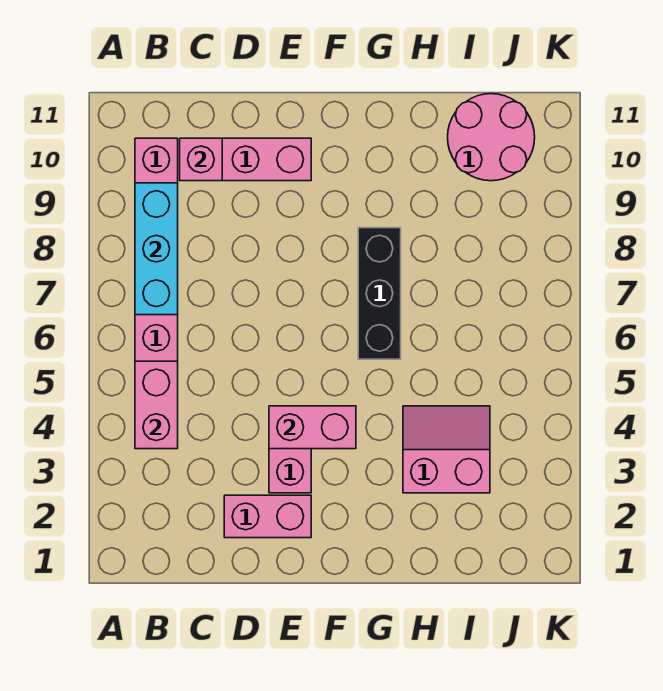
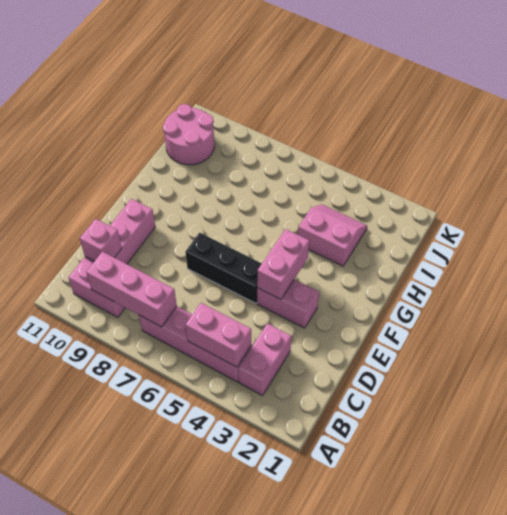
cyan brick B7:B9 level 2 -> pink brick B7:B9 level 2
pink brick D2:E2 level 1 -> pink brick B3:C3 level 1
black brick G6:G8 level 1 -> black brick E5:E7 level 1
pink slope H3:I4 level 1 top 3 -> pink slope H3:I4 level 1 top H

